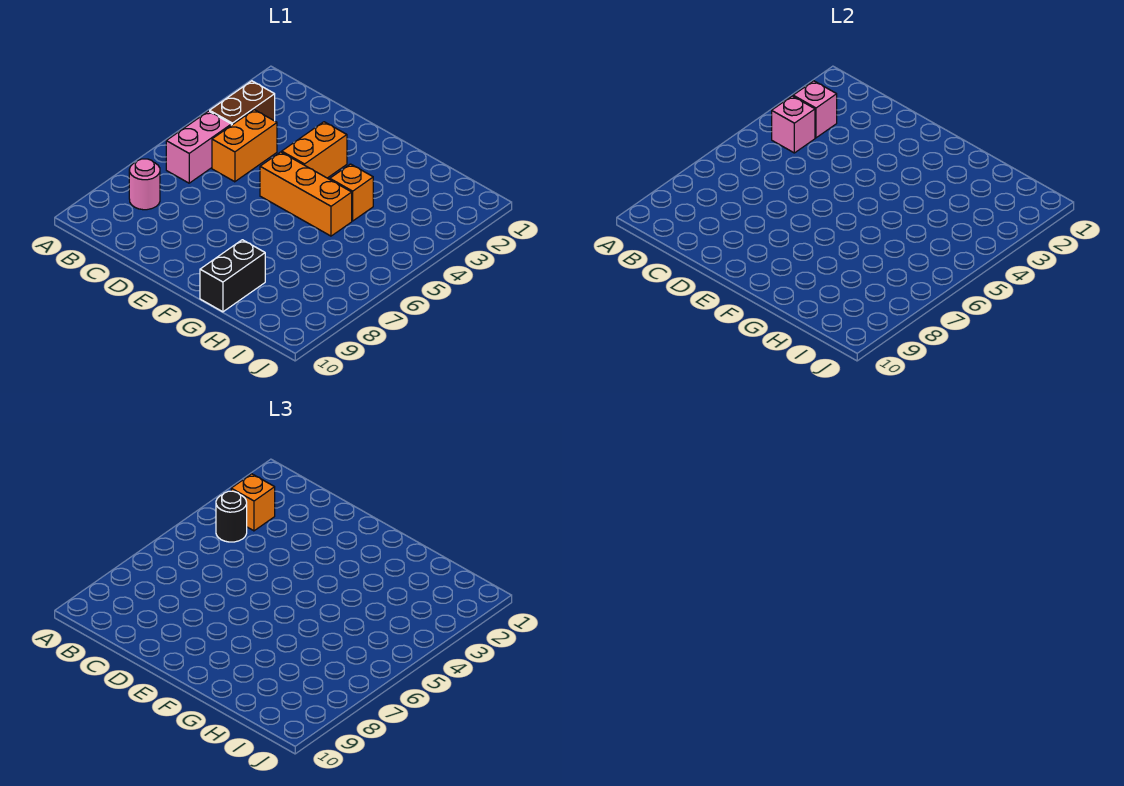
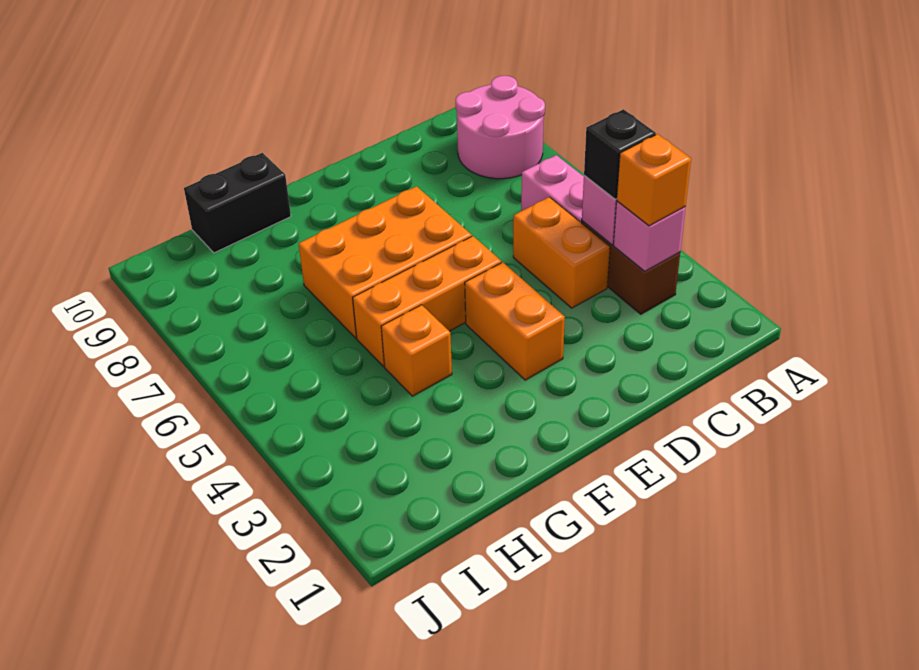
black round brick B4 level 3 -> black brick B4 level 3
pink round brick B8 level 1 -> pink round brick A8:B9 level 1
none -> orange brick E6:G7 level 1
black brick G9:G10 level 1 -> black brick G10:H10 level 1

